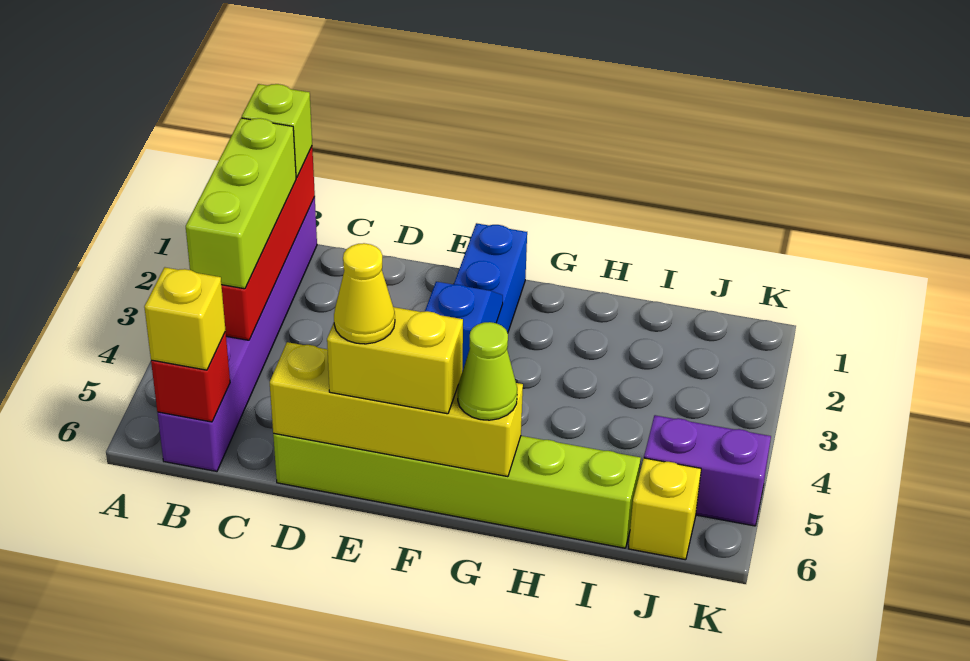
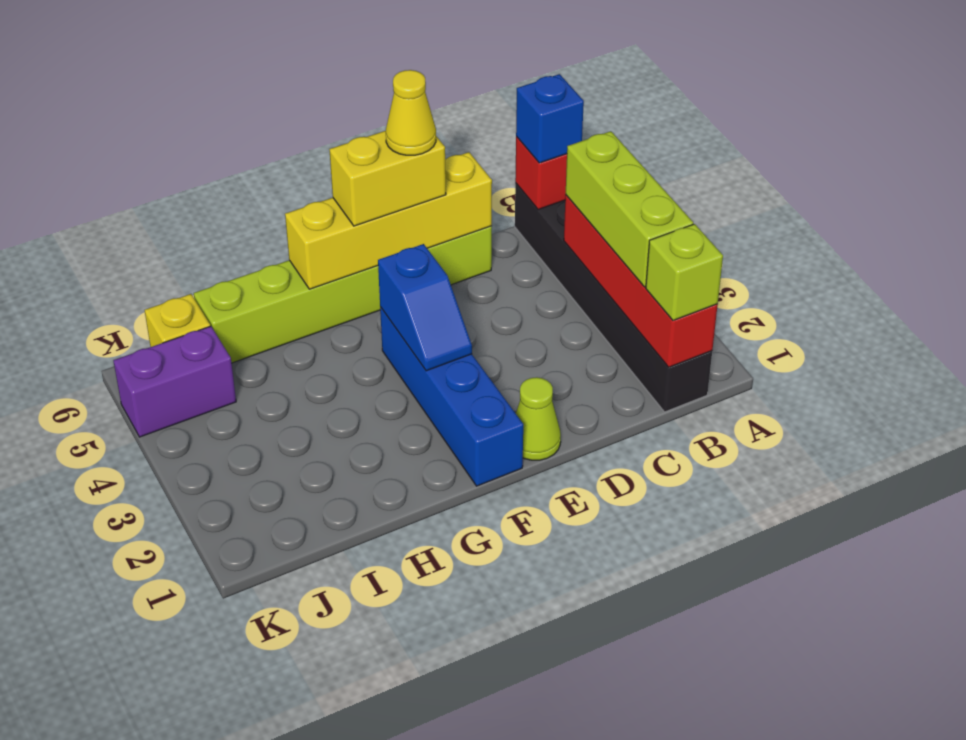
purple brick B1:B6 level 1 -> black brick B1:B6 level 1
yellow brick B6 level 3 -> blue brick B6 level 3
lime cone G6 level 3 -> lime cone E1 level 1

